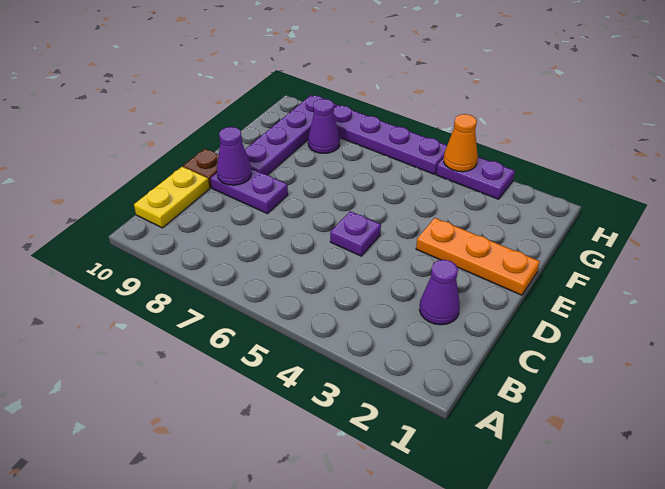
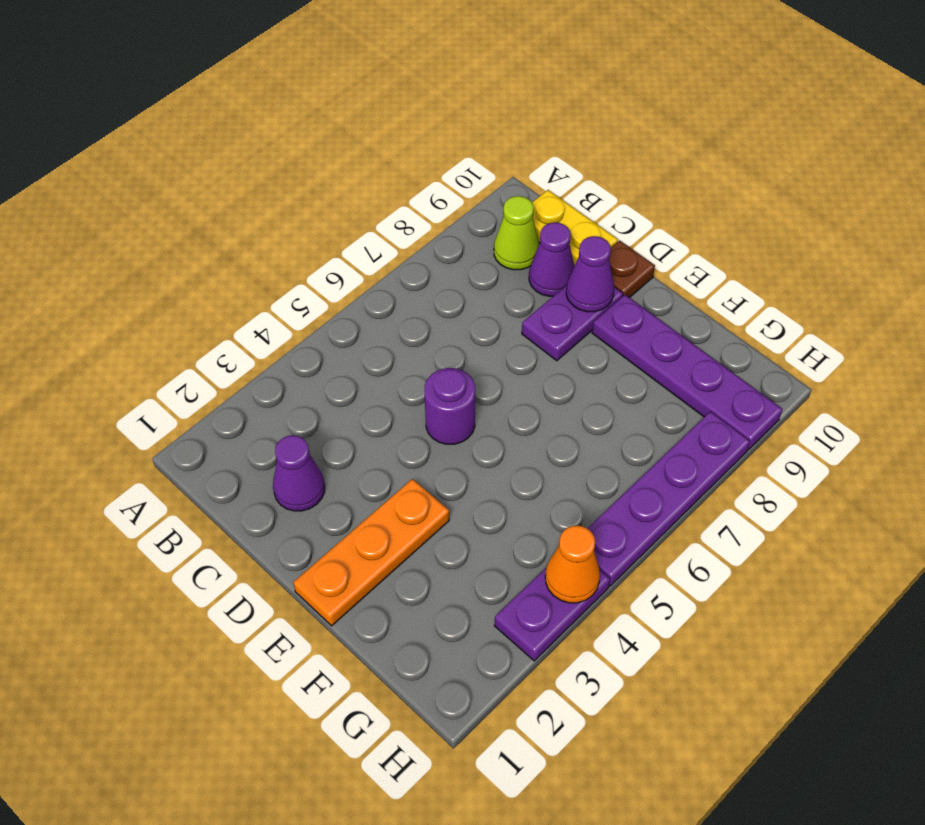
none -> lime cone B9 level 1
purple plate D5 level 1 -> purple round brick D5 level 1
purple cone G8 level 1 -> purple cone C9 level 1

